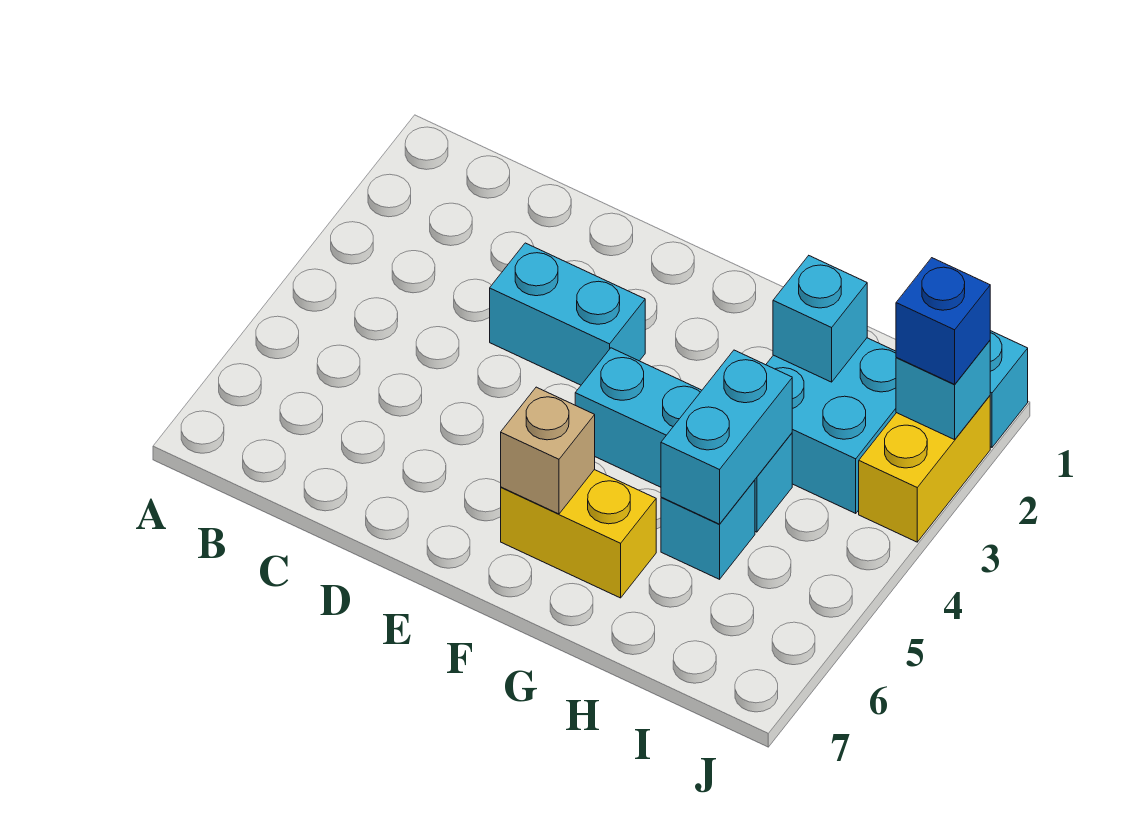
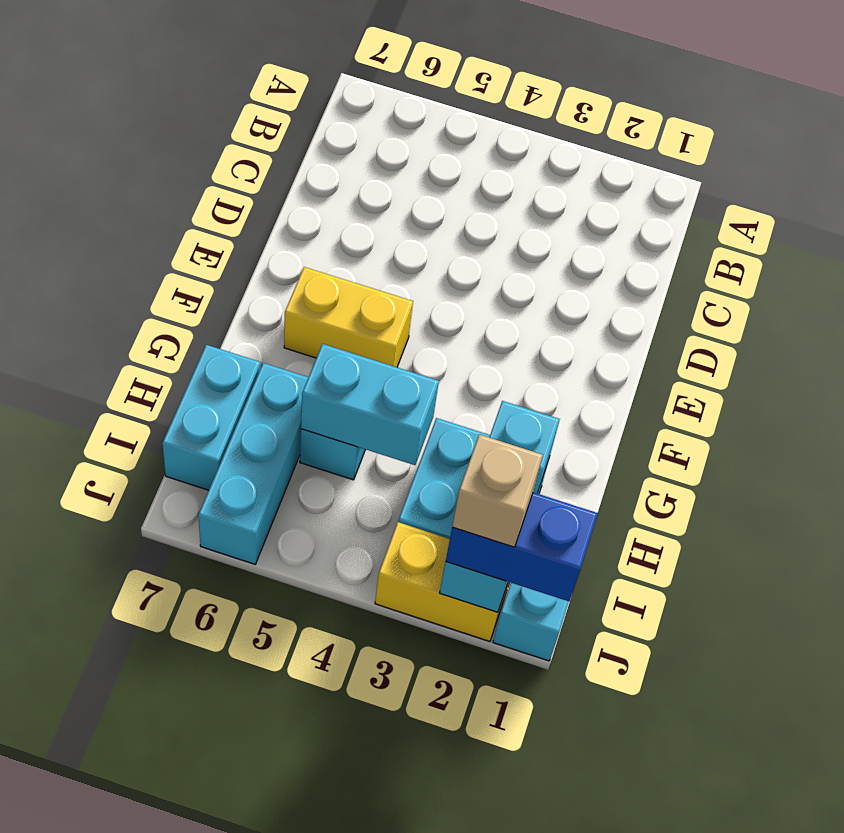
cyan brick D3:E3 level 1 -> cyan brick H7:I7 level 1
cyan brick F4:H4 level 1 -> cyan brick H6:J6 level 1
yellow brick F6:G6 level 1 -> yellow brick F5:F6 level 1
tan brick F6 level 2 -> tan brick J2 level 4
blue brick J2 level 3 -> blue brick J1:J2 level 3

